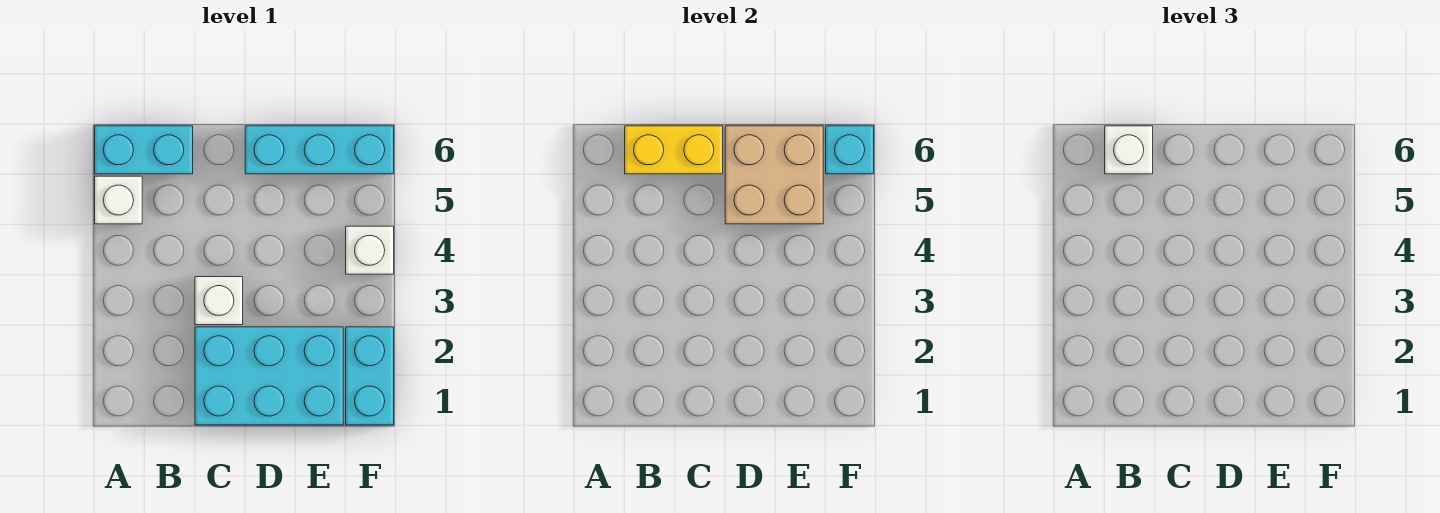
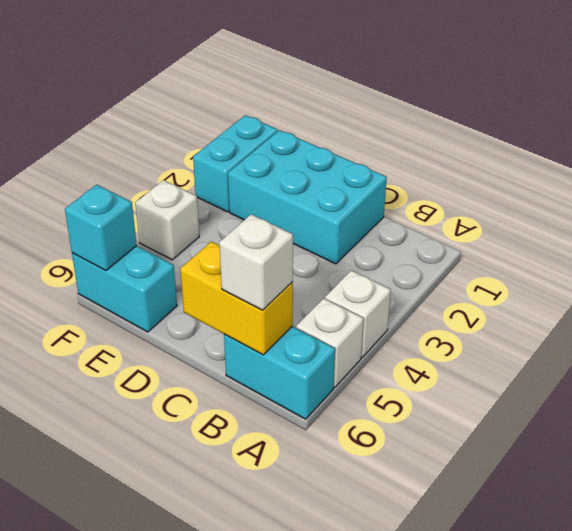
white brick C3 level 1 -> white brick A4 level 1
tan brick D5:E6 level 2 -> none
cyan brick D6:F6 level 1 -> cyan brick E6:F6 level 1

